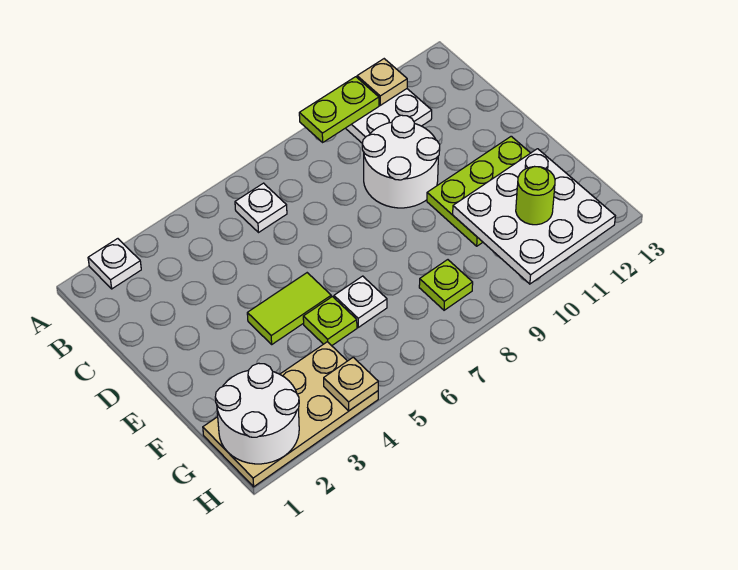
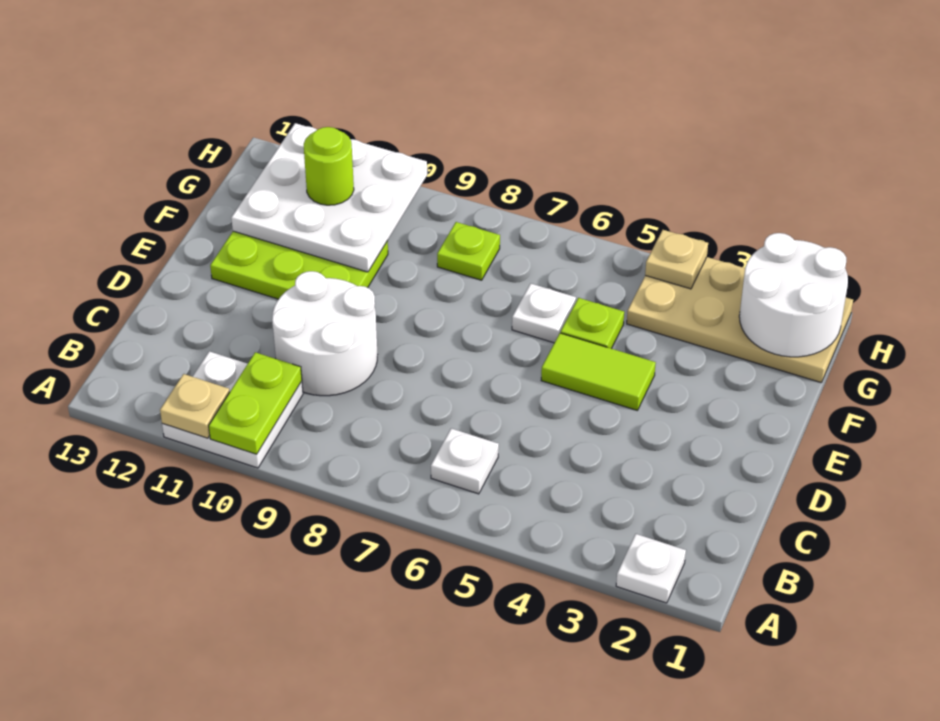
lime plate A9:A10 level 2 -> lime plate A10:B10 level 2

